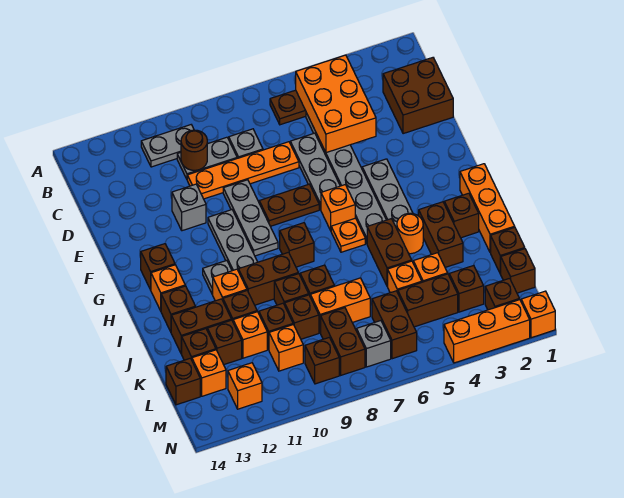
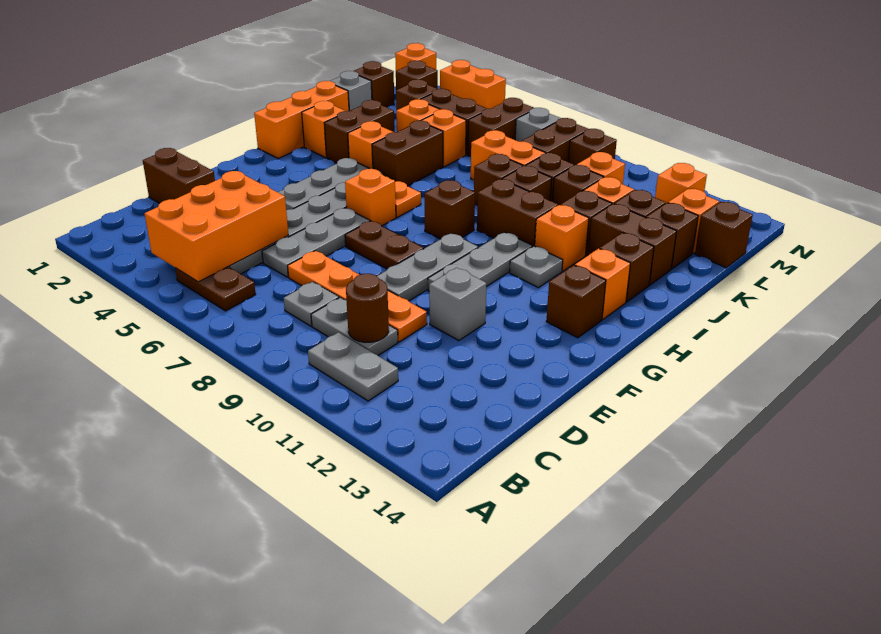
brown brick C1:D2 level 1 -> brown brick D1:D2 level 1
brown brick I2 level 1 -> orange brick I2 level 1
orange round brick I4 level 1 -> orange brick I4 level 1
brown brick K1 level 1 -> grey brick K1 level 1
orange brick N2:N4 level 1 -> orange brick N3:N4 level 1

